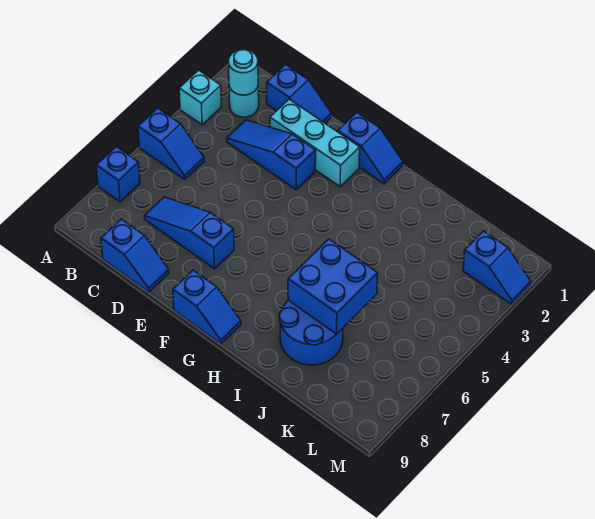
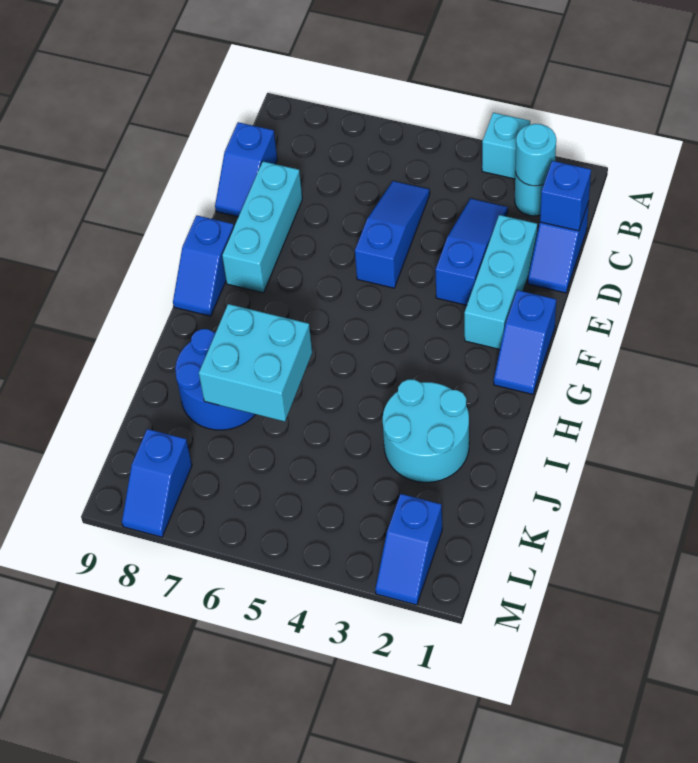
blue slope A5:B5 level 1 top A -> blue slope L8:M8 level 1 top L
blue brick A7 level 1 -> blue brick C1 level 2
blue slope C7:E7 level 1 top E -> blue slope C5:E5 level 1 top E
none -> cyan brick D8:F8 level 1
none -> cyan round brick I2:J3 level 1
blue brick I6:J7 level 2 -> cyan brick I6:J7 level 2

